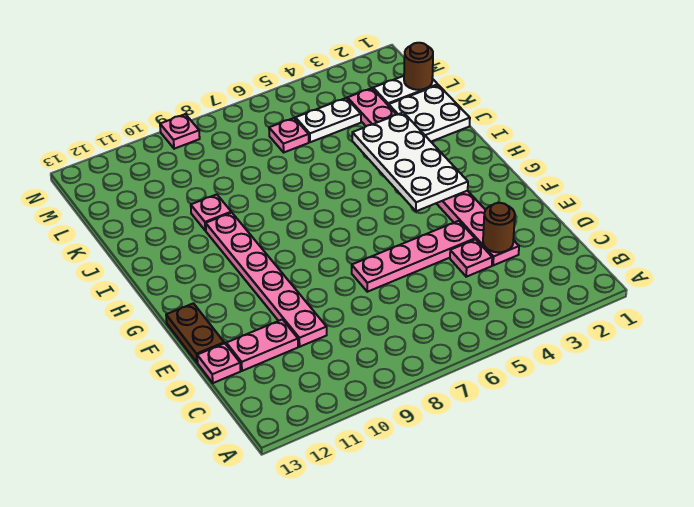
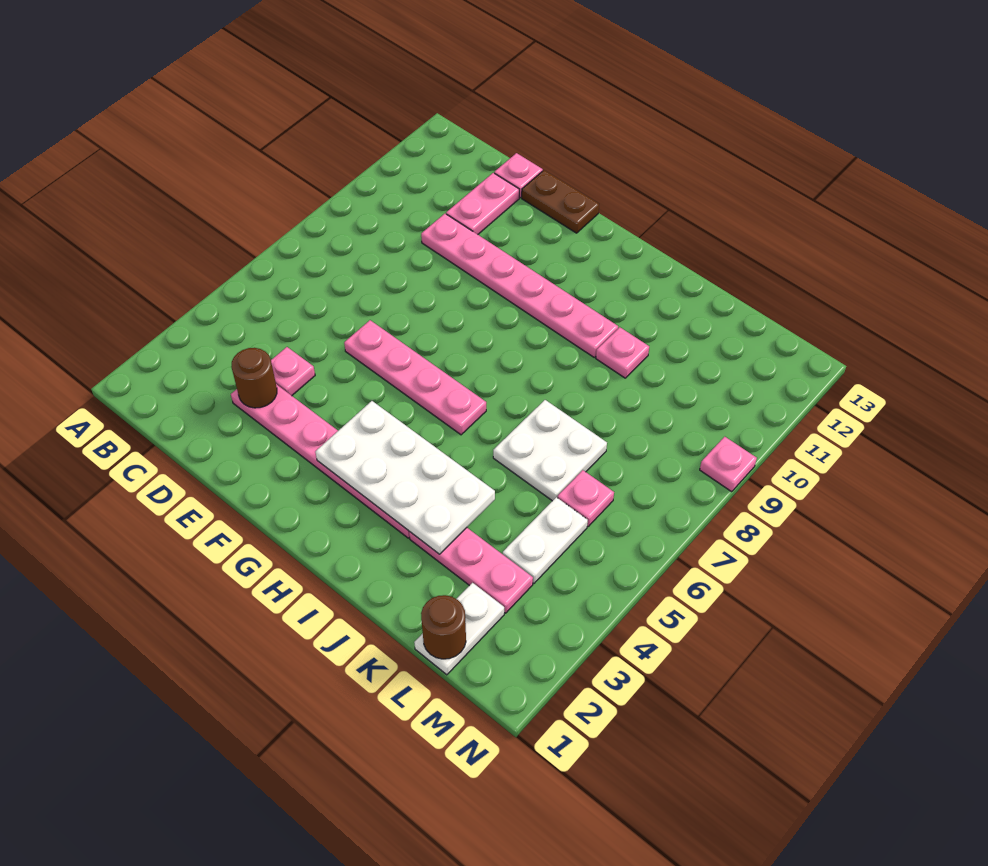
pink plate E4:E7 level 1 -> pink plate E6:H6 level 1
white plate J1:K2 level 1 -> white plate J6:K7 level 1

